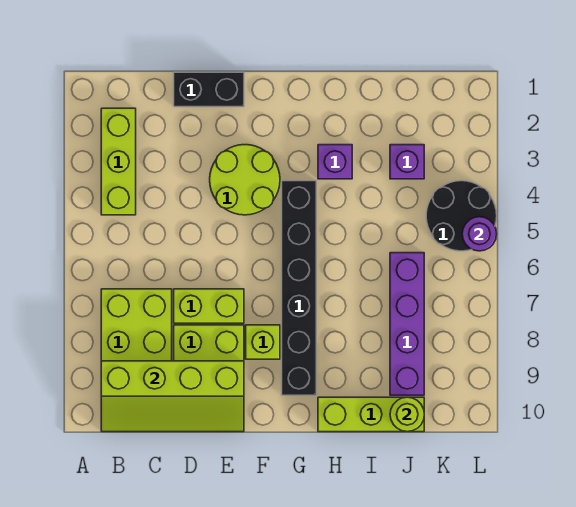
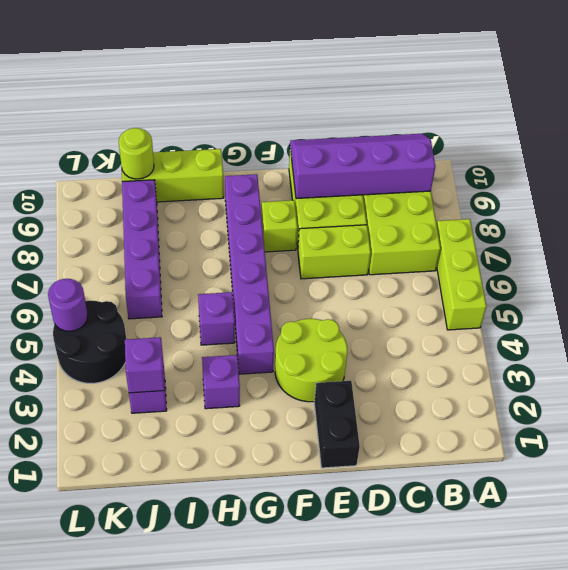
lime brick B2:B4 level 1 -> lime brick A5:A7 level 1
lime slope B9:E10 level 2 top 9 -> purple slope B9:E10 level 2 top 9
black brick D1:E1 level 1 -> black brick E1:E2 level 1
black brick G4:G9 level 1 -> purple brick G4:G9 level 1
none -> purple brick H5 level 1
none -> purple brick J3 level 2

